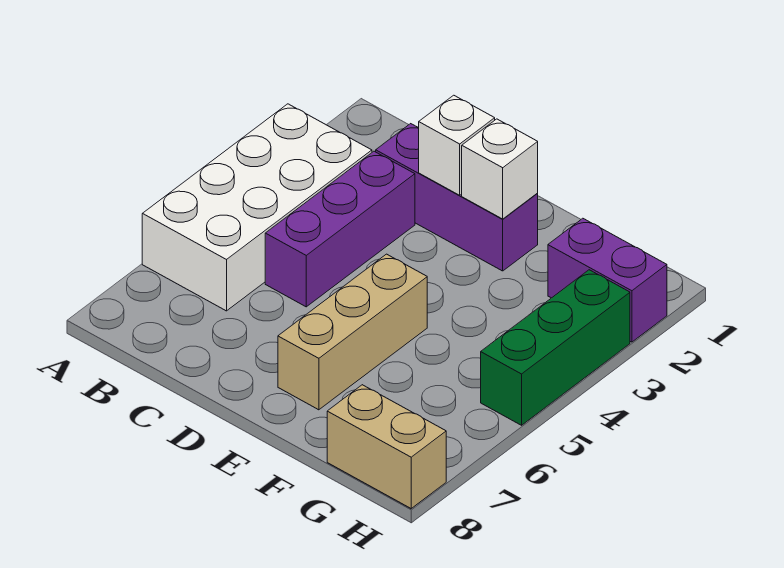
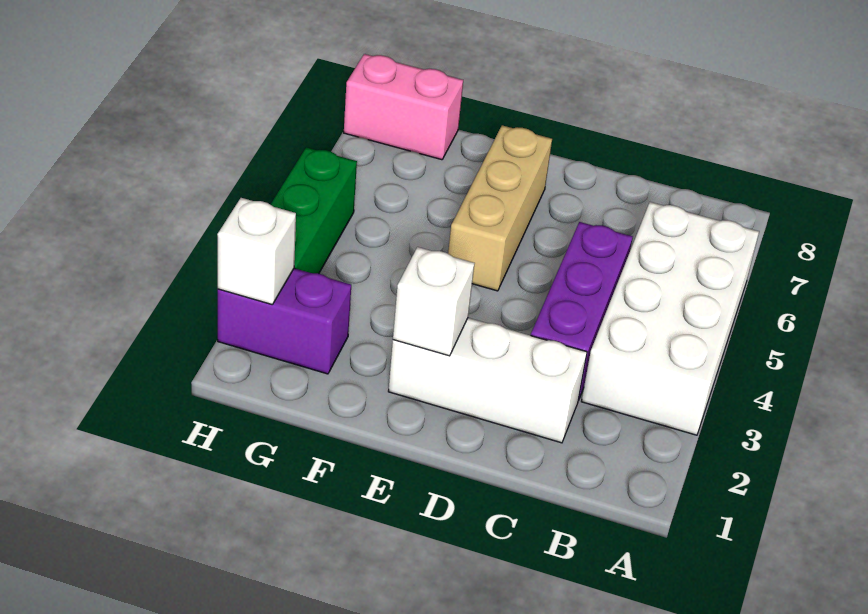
purple brick C2:E2 level 1 -> white brick C2:E2 level 1
white brick D2 level 2 -> white brick H2 level 2
tan brick G8:H8 level 1 -> pink brick G8:H8 level 1

